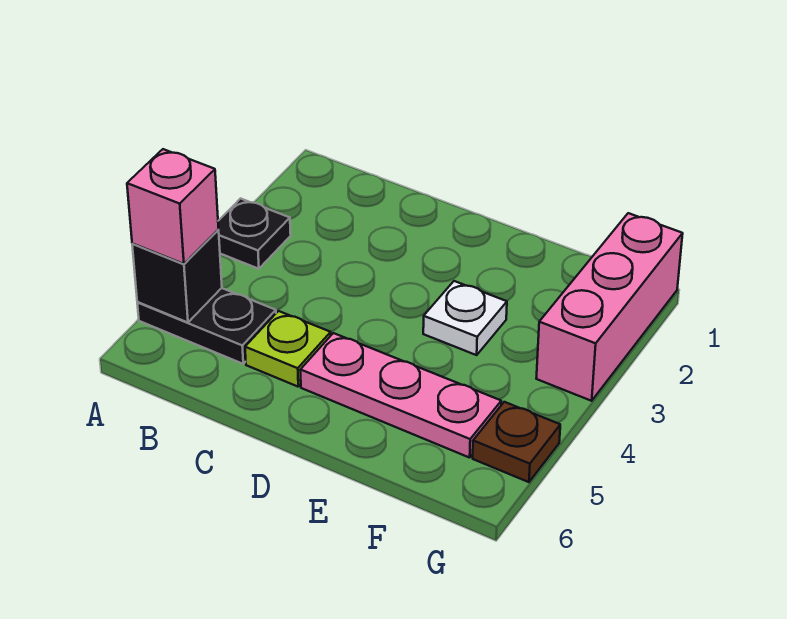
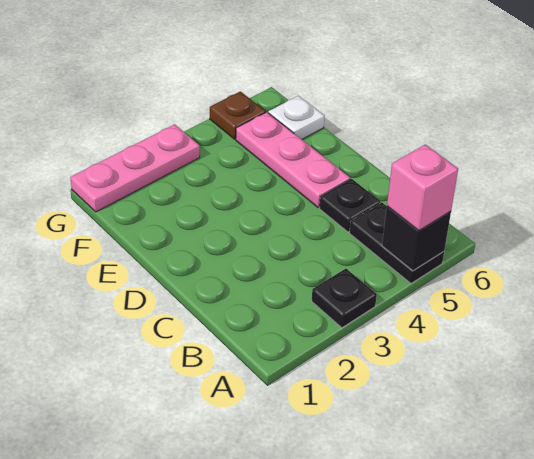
lime plate C5 level 1 -> black plate C5 level 1
white plate E3 level 1 -> white plate F6 level 1
pink brick G1:G3 level 1 -> pink plate G1:G3 level 1

